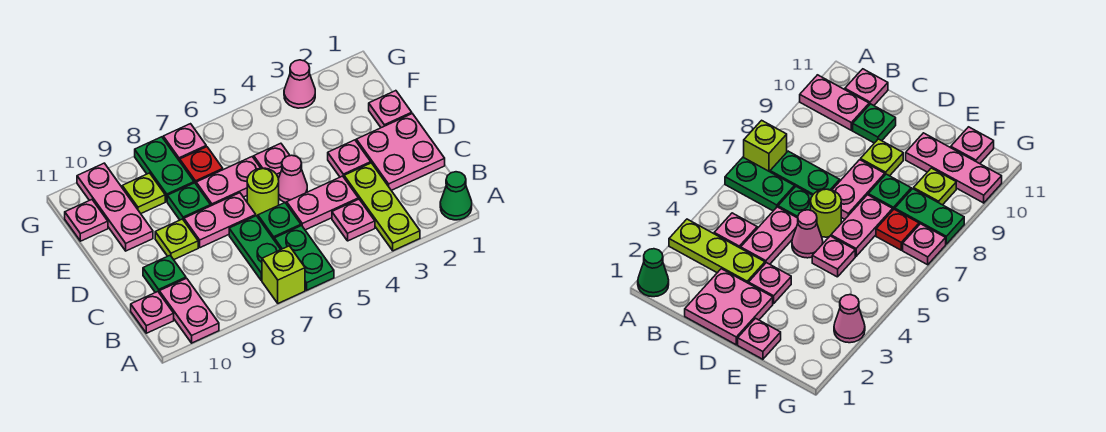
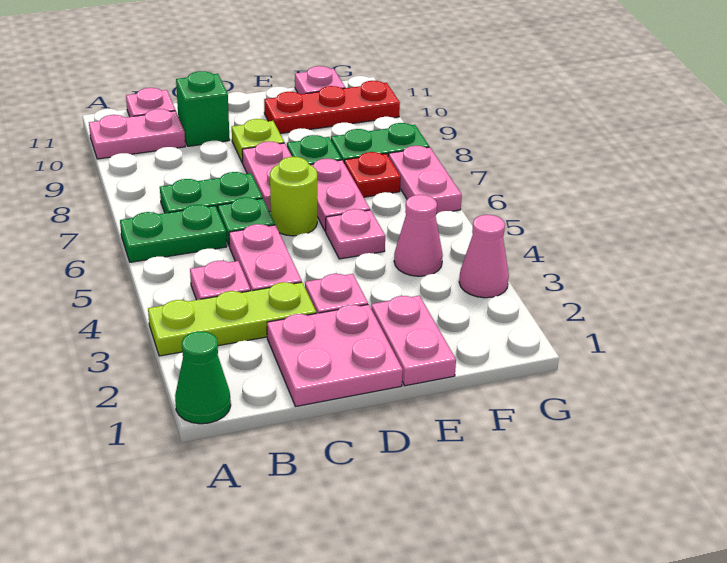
lime brick A7 level 1 -> none
green plate C10 level 1 -> green brick C10 level 1
pink cone D5 level 1 -> pink cone F4 level 1
pink plate E1 level 1 -> pink plate E1:E2 level 1
pink plate E10:G10 level 1 -> red plate E10:G10 level 1
lime plate F9 level 1 -> none
pink plate G7 level 1 -> pink plate G6:G7 level 1

